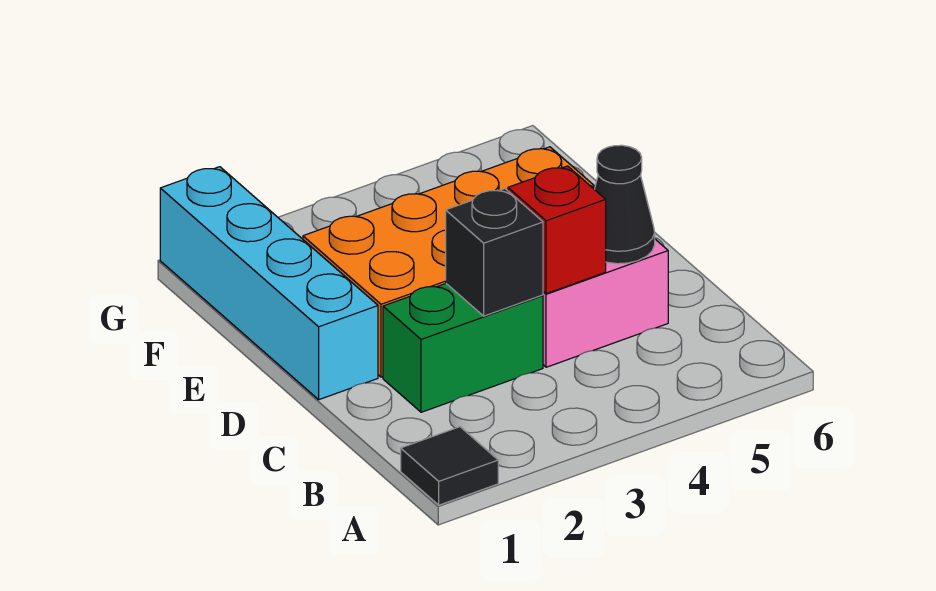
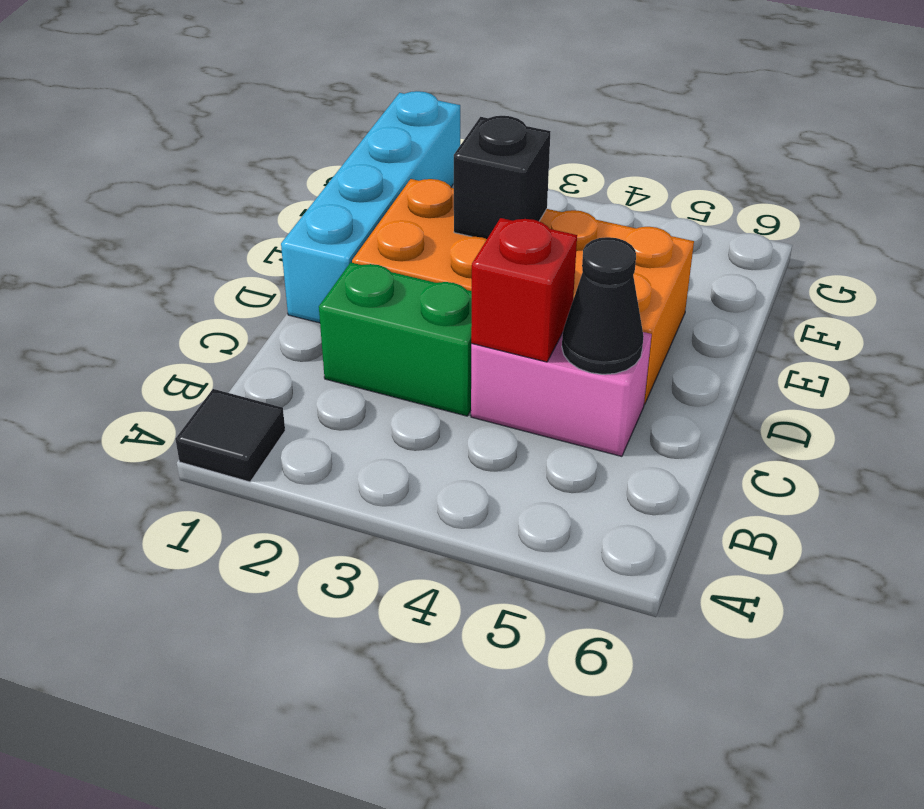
black brick C3 level 2 -> black brick E3 level 2

